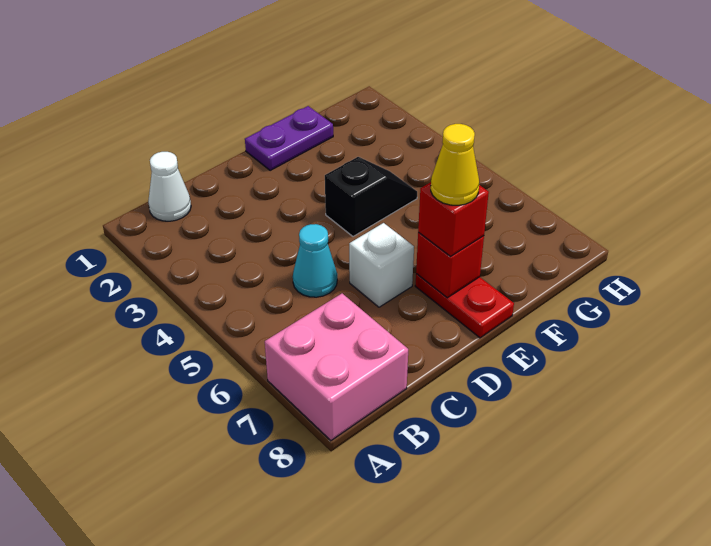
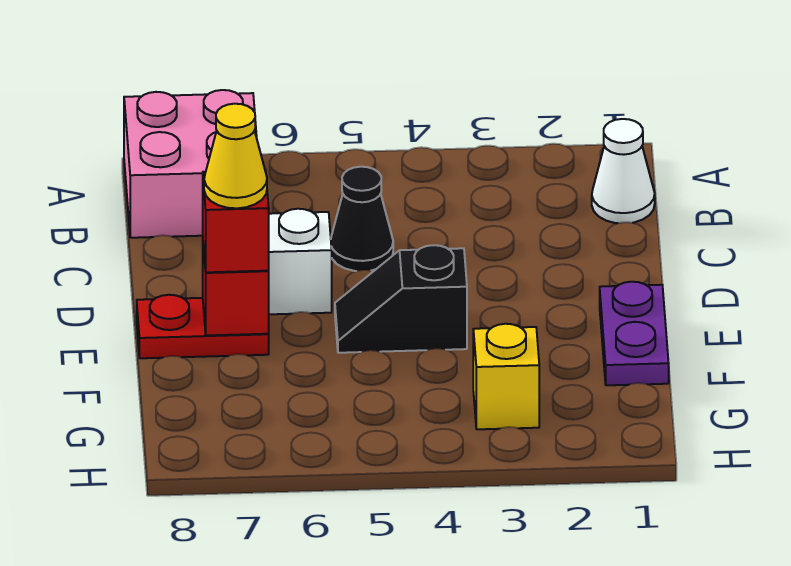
cyan cone C5 level 1 -> black cone C5 level 1
black slope E4:F4 level 1 top E -> black slope E4:E5 level 1 top 4
none -> yellow brick G3 level 1

